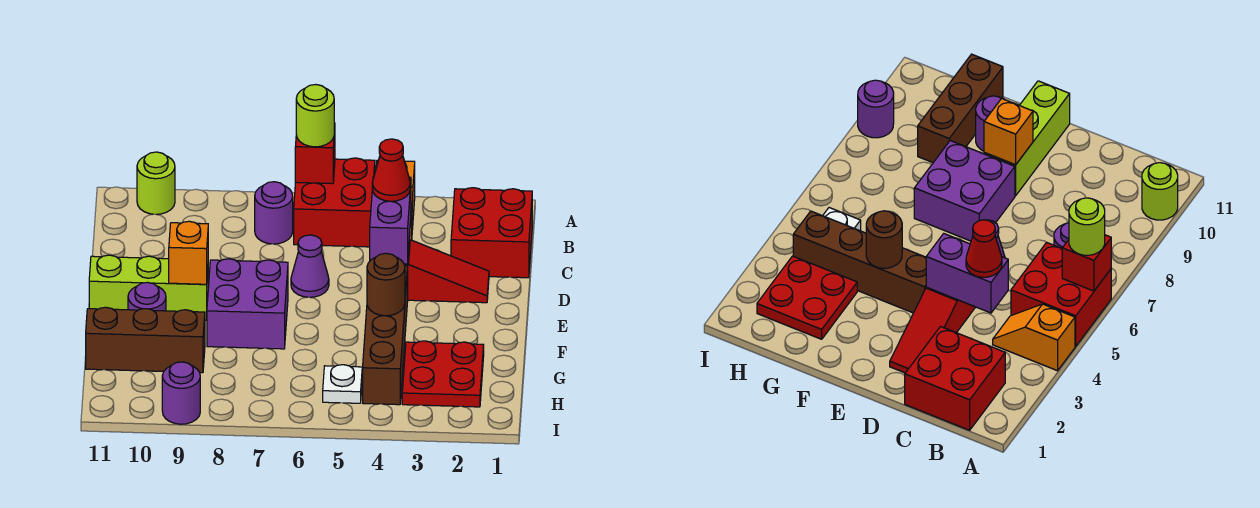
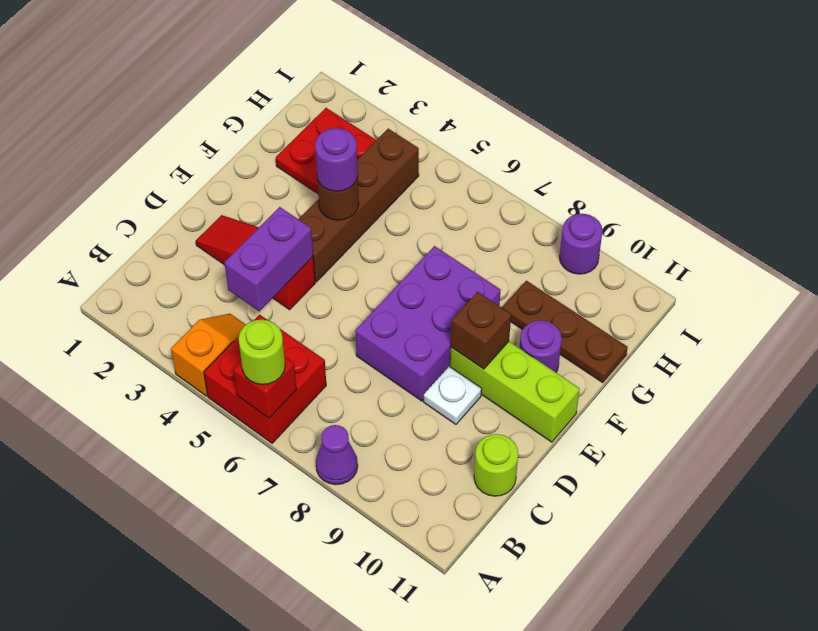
lime round brick A10 level 1 -> lime round brick C11 level 1
red brick B1:C2 level 1 -> none
purple round brick B7 level 1 -> purple round brick F4 level 3
red cone C4 level 3 -> none
purple cone D6 level 1 -> purple cone A8 level 1
purple brick E7:F8 level 1 -> purple brick D7:F8 level 1
orange brick E9 level 2 -> brown brick E9 level 2
brown brick G9:G11 level 1 -> brown plate G9:G11 level 1
white plate H5 level 1 -> white plate D9 level 1

